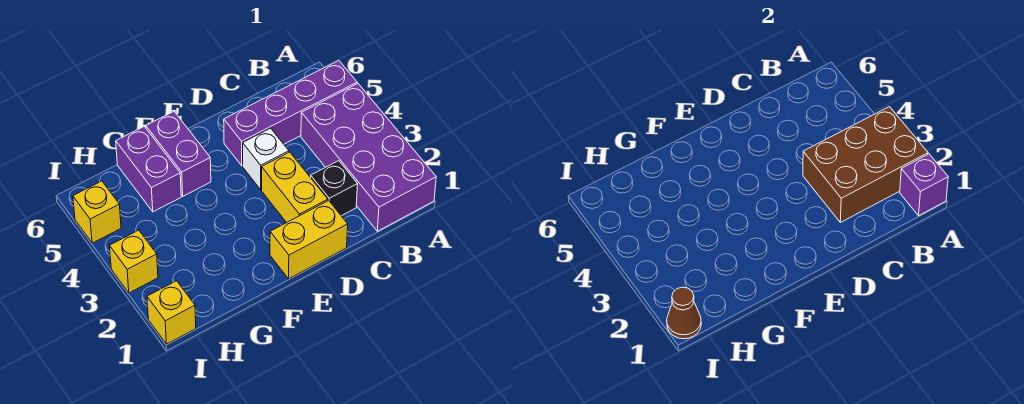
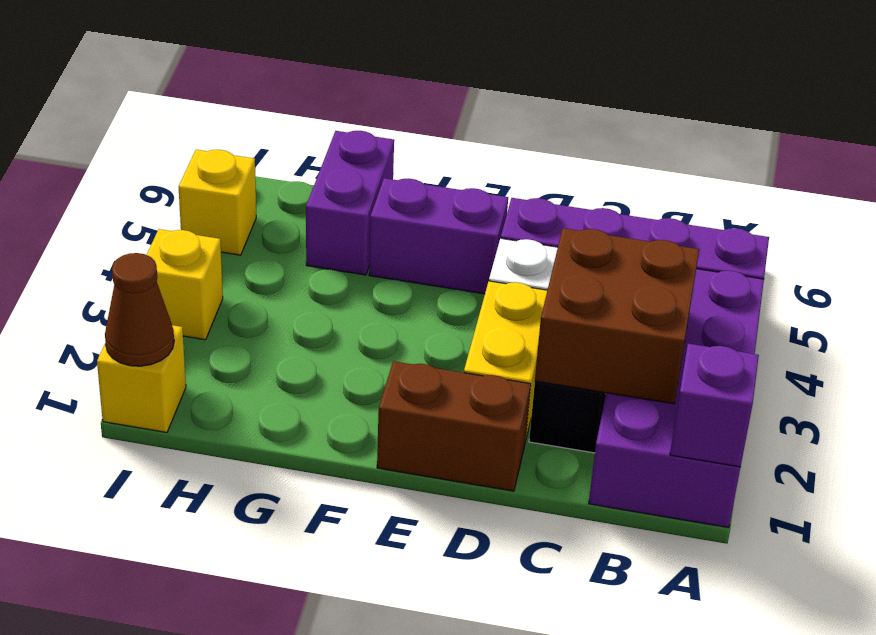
brown brick A2:C3 level 2 -> brown brick B2:C3 level 2
yellow brick D1:E1 level 1 -> brown brick D1:E1 level 1
purple brick F5:F6 level 1 -> purple brick E5:F5 level 1

